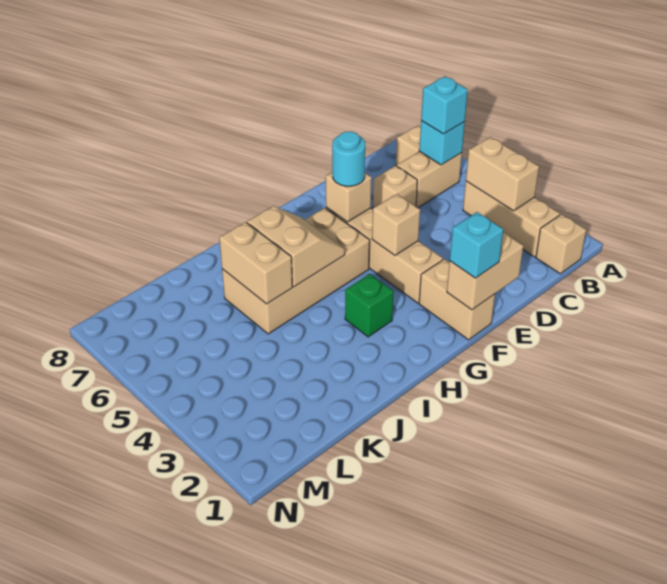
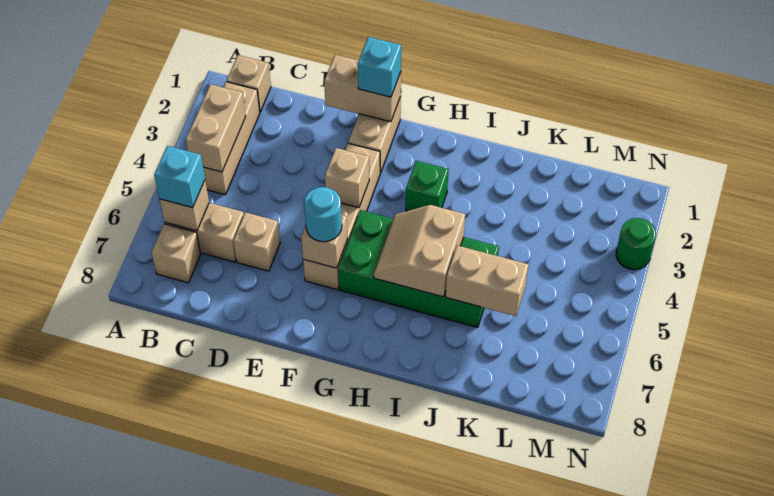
cyan brick B6 level 2 -> tan brick B6 level 2
tan brick G5:J6 level 1 -> green brick G5:J6 level 1
tan brick J5:J6 level 2 -> tan brick J6:K6 level 2
none -> green round brick N3 level 1

